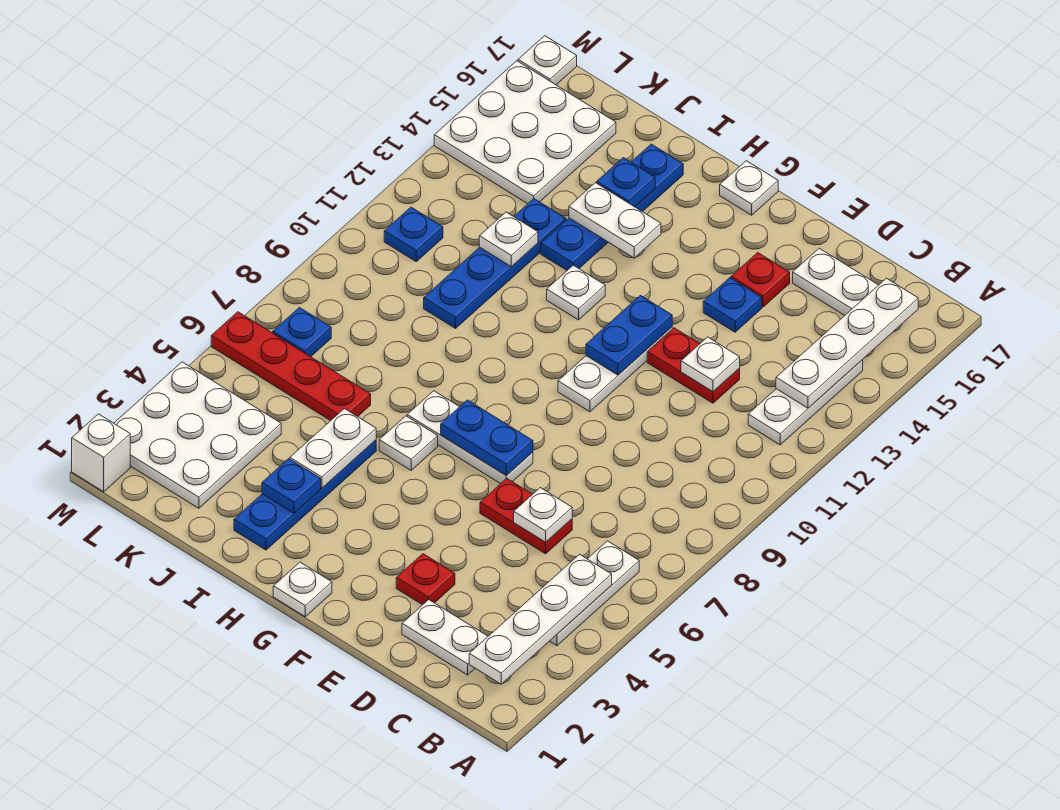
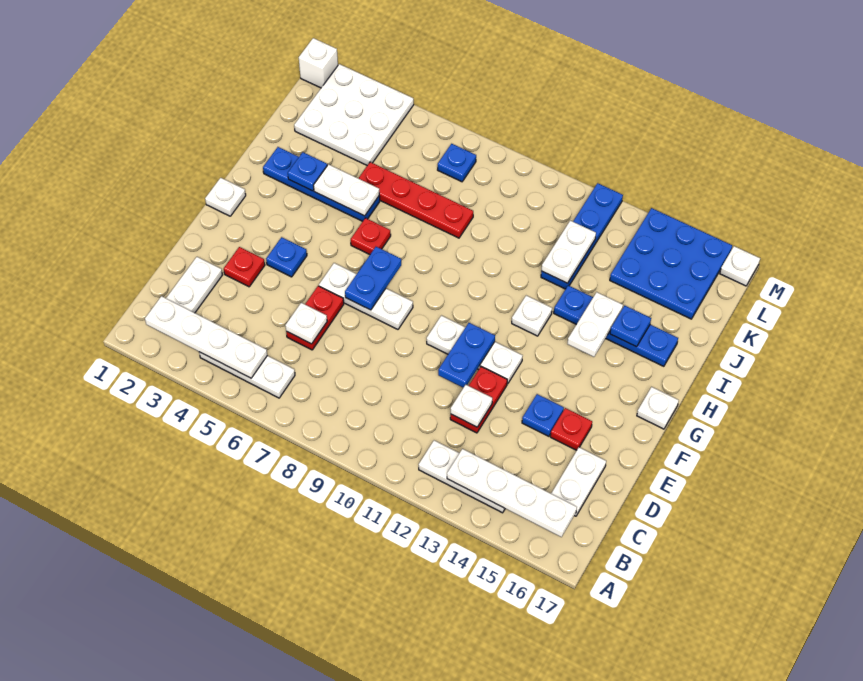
white plate F7:H7 level 1 -> white plate F6:F8 level 1
blue plate F11:F12 level 2 -> blue plate E11:F11 level 2
white plate H6 level 1 -> red plate H6 level 1
red plate J6:M6 level 1 -> red plate J5:J8 level 1
blue plate J10:J13 level 1 -> blue plate J12:M12 level 1
white plate J12 level 2 -> white plate J12:K12 level 2
white plate K14:M16 level 1 -> blue plate K14:M16 level 1
blue plate L11 level 1 -> blue plate F4 level 1

